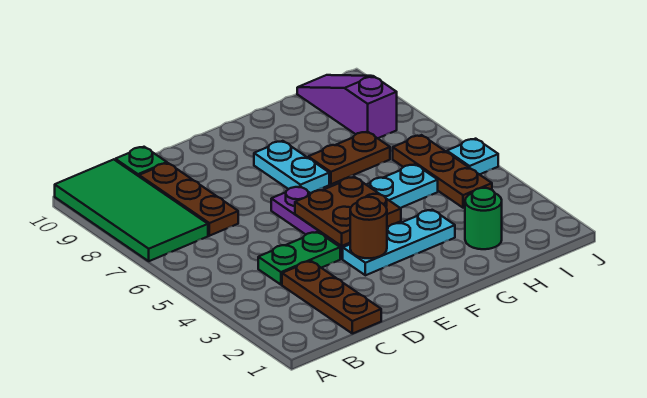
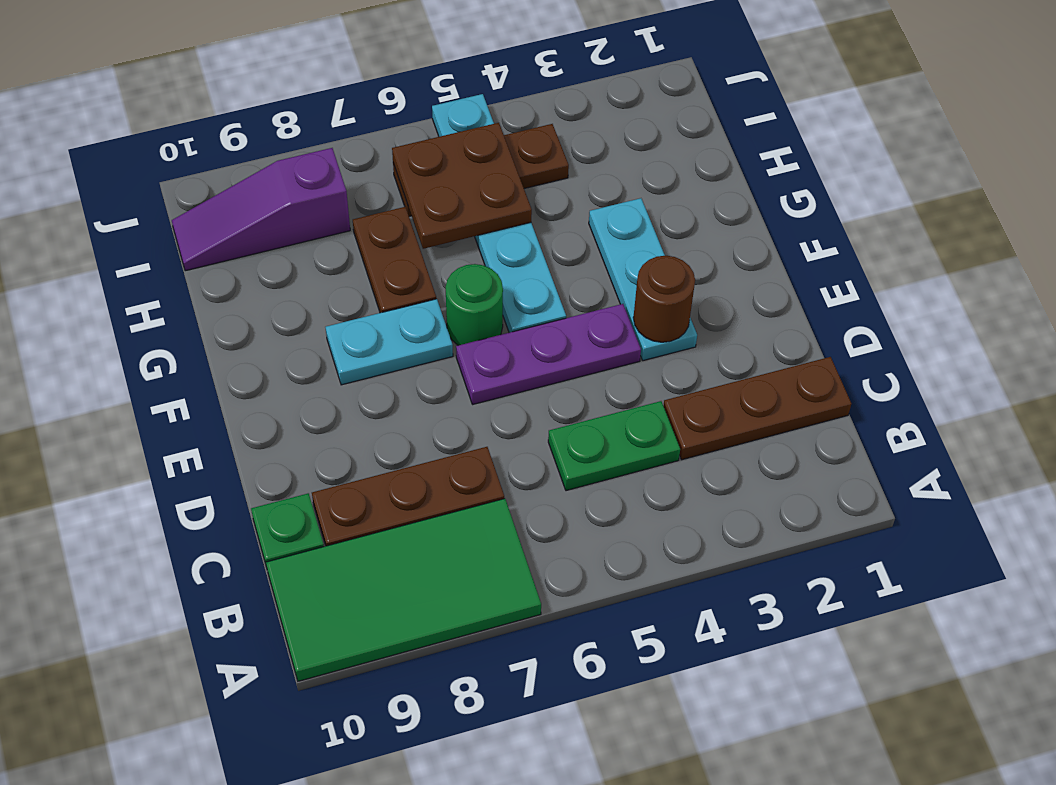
green plate C4:D4 level 1 -> green plate C4:C5 level 1
brown plate E4:F5 level 2 -> brown plate H5:I6 level 2
green round brick H2 level 1 -> green round brick F6 level 1

